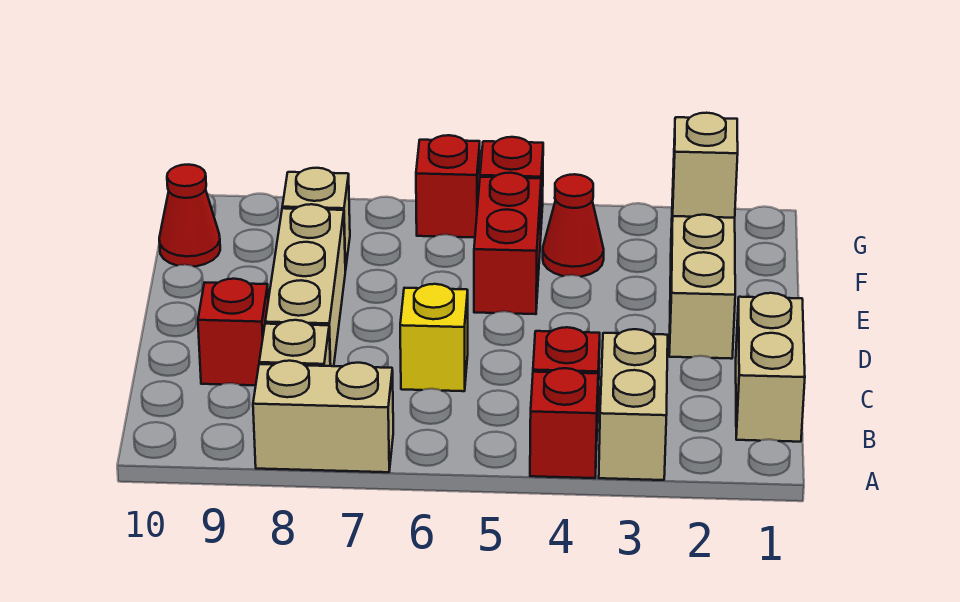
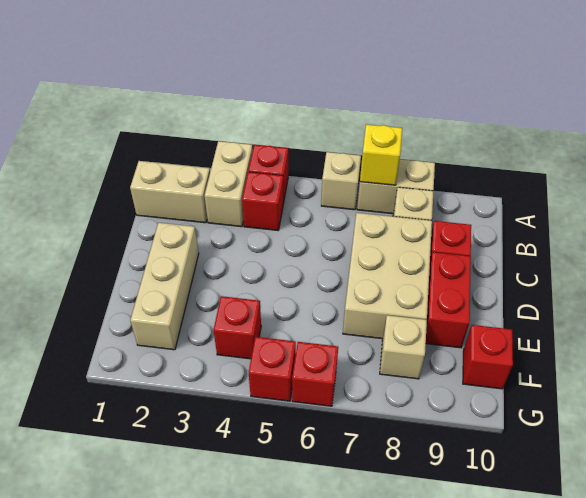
tan brick B1:C1 level 1 -> tan brick B1:B2 level 1
yellow brick C6 level 1 -> yellow brick A7 level 2
tan brick C8:E8 level 1 -> tan brick C7:E8 level 1
red brick E5:F5 level 1 -> red brick D9:E9 level 1
tan brick F2 level 2 -> tan brick A6 level 1
red cone F4 level 1 -> red brick F4 level 1
red cone F10 level 1 -> red brick F10 level 1

